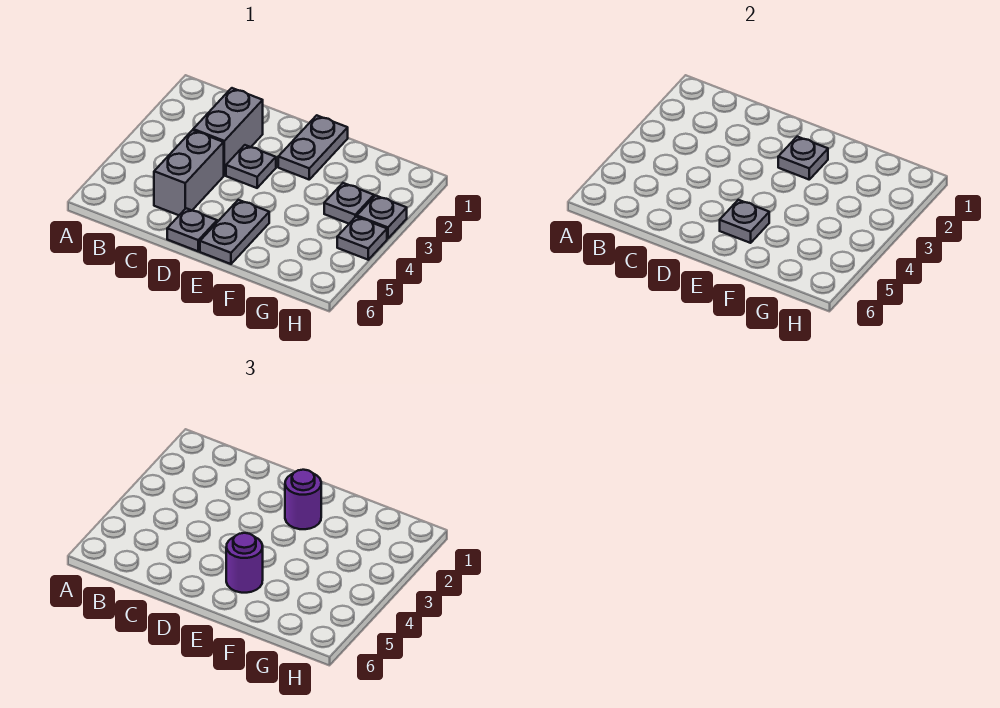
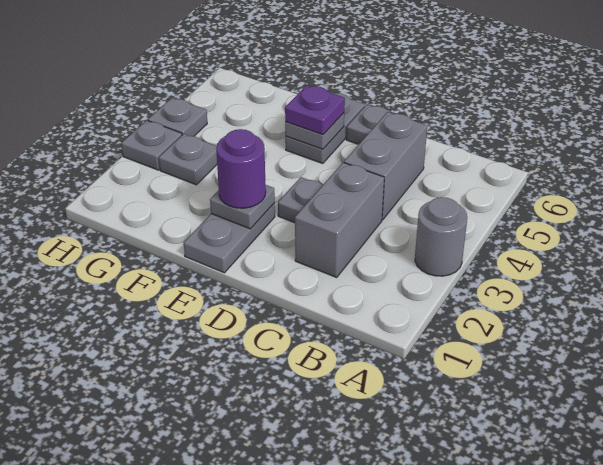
none -> grey round brick A3 level 1
purple round brick E5 level 3 -> purple plate E5 level 3

